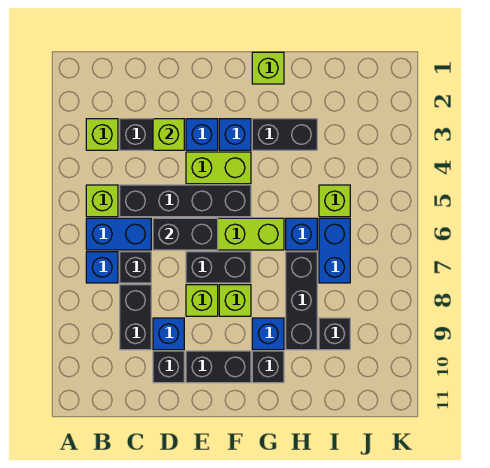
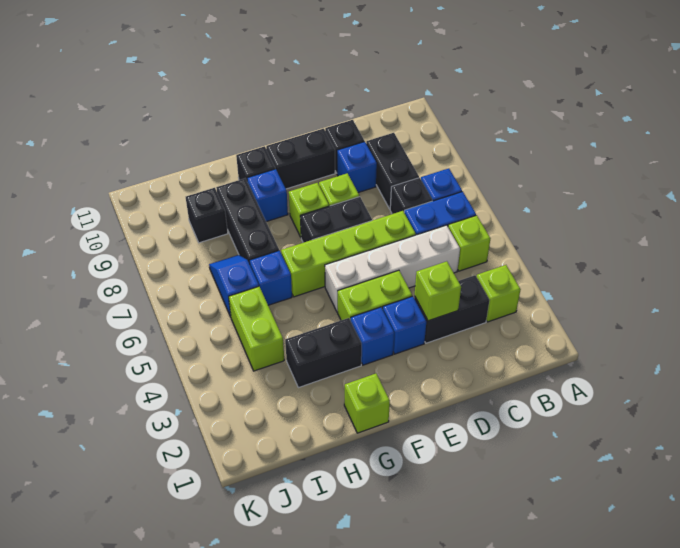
black brick C5:F5 level 1 -> white brick C5:F5 level 1
black brick D6:E6 level 2 -> none
lime brick I5 level 1 -> lime brick I4:I5 level 1
blue brick I6:I7 level 1 -> blue slope I6:I7 level 1 top 6

